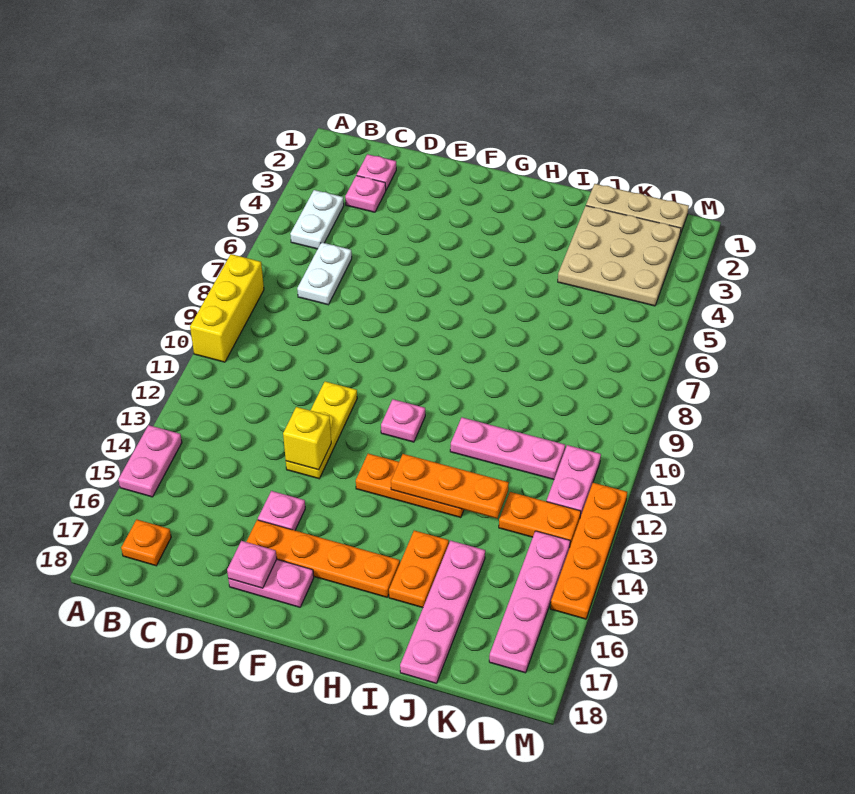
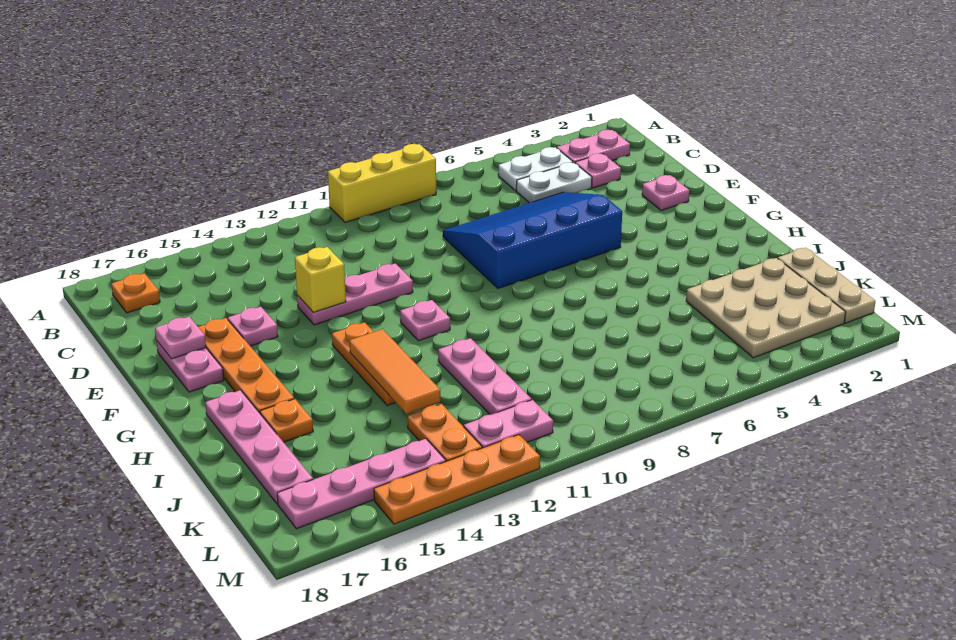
pink plate A14:A15 level 1 -> pink plate B2:B3 level 1
pink plate C2 level 1 -> pink plate E2 level 1
white plate C6:C7 level 1 -> white plate C4:C5 level 1
none -> blue slope D5:F8 level 1 top F
yellow plate E11:E13 level 1 -> pink plate E11:E13 level 1
orange plate H13:J13 level 2 -> orange tile H13:J13 level 2
orange plate I15:I16 level 1 -> orange plate I16 level 1
pink plate J15:J18 level 1 -> pink plate H17:K17 level 1

